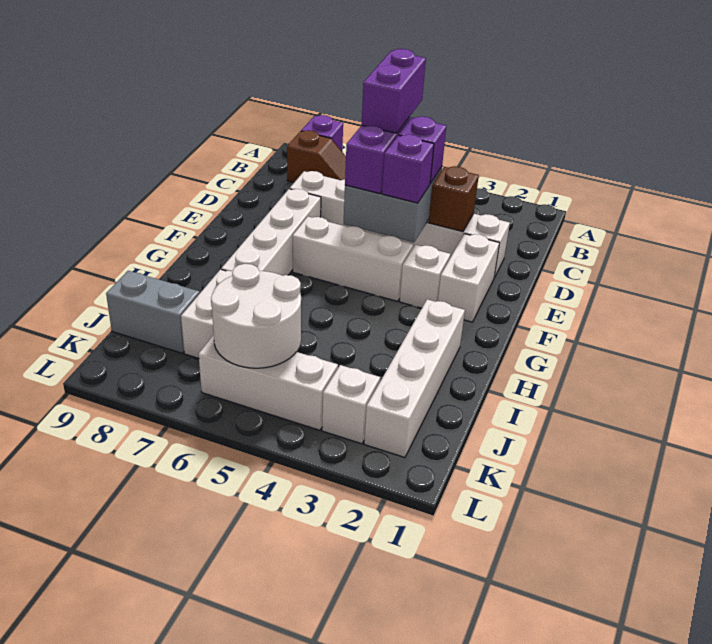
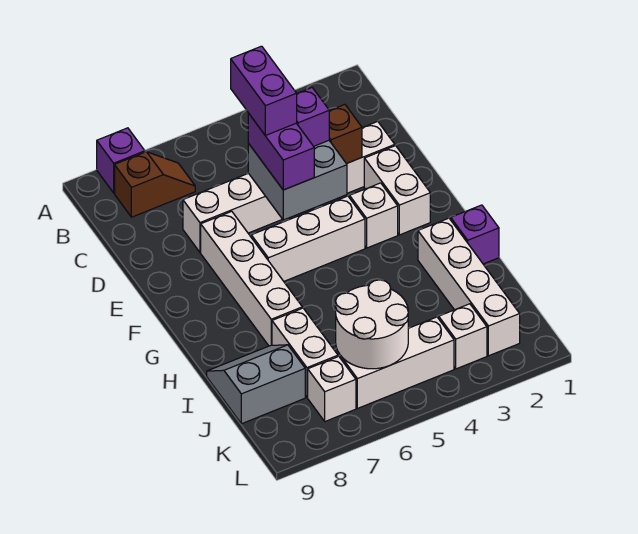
purple brick E4 level 3 -> purple brick H1 level 1
none -> white brick K7 level 1

